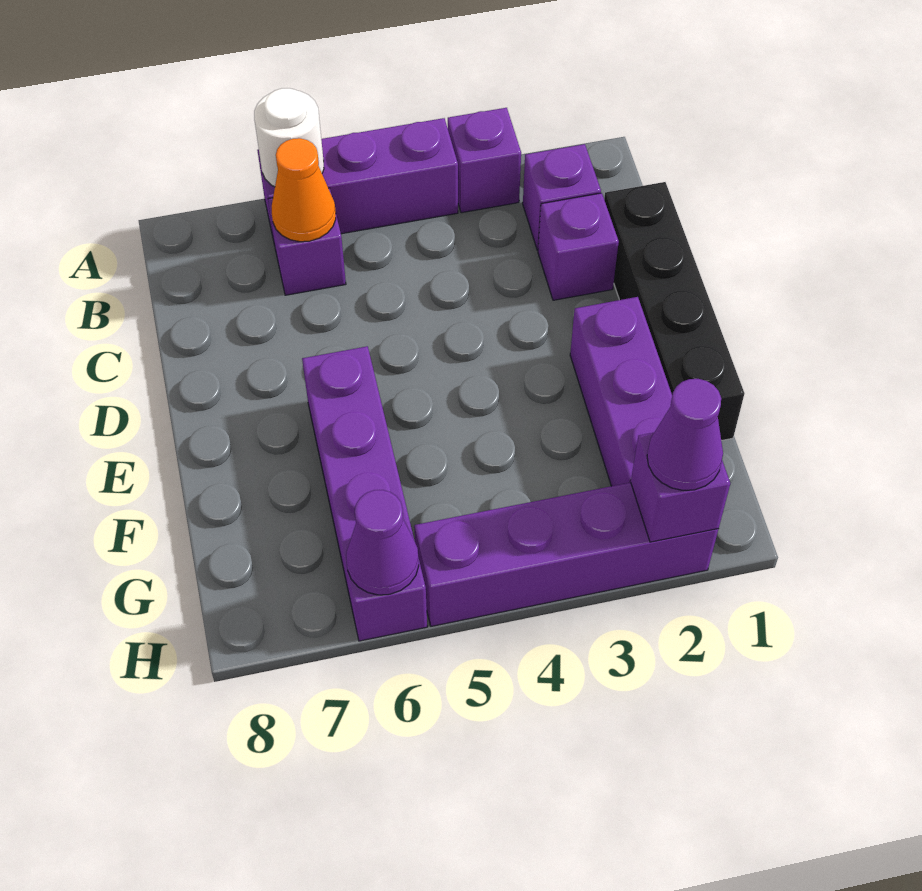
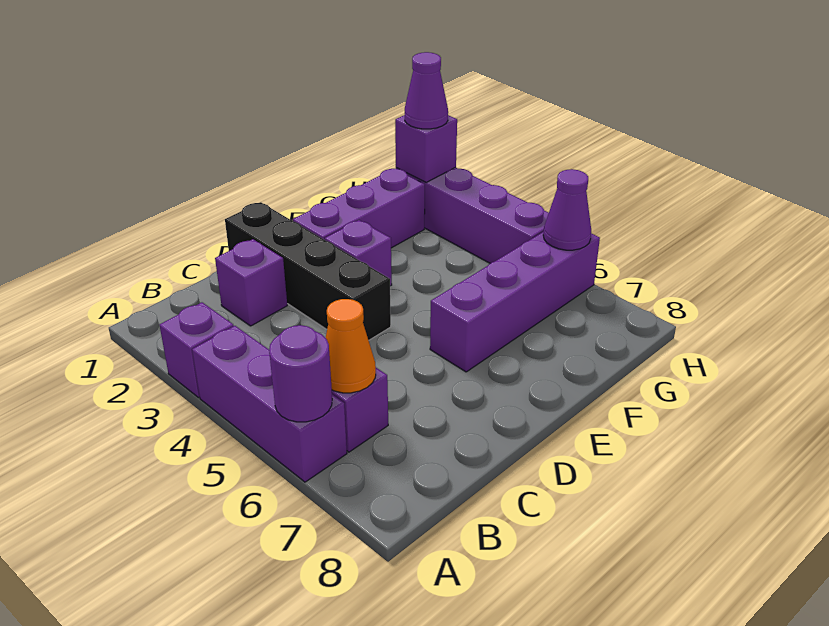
white round brick A6 level 2 -> purple round brick A6 level 2
purple brick B2 level 1 -> purple brick E3 level 1
black brick C1:F1 level 1 -> black brick D1:D4 level 1

